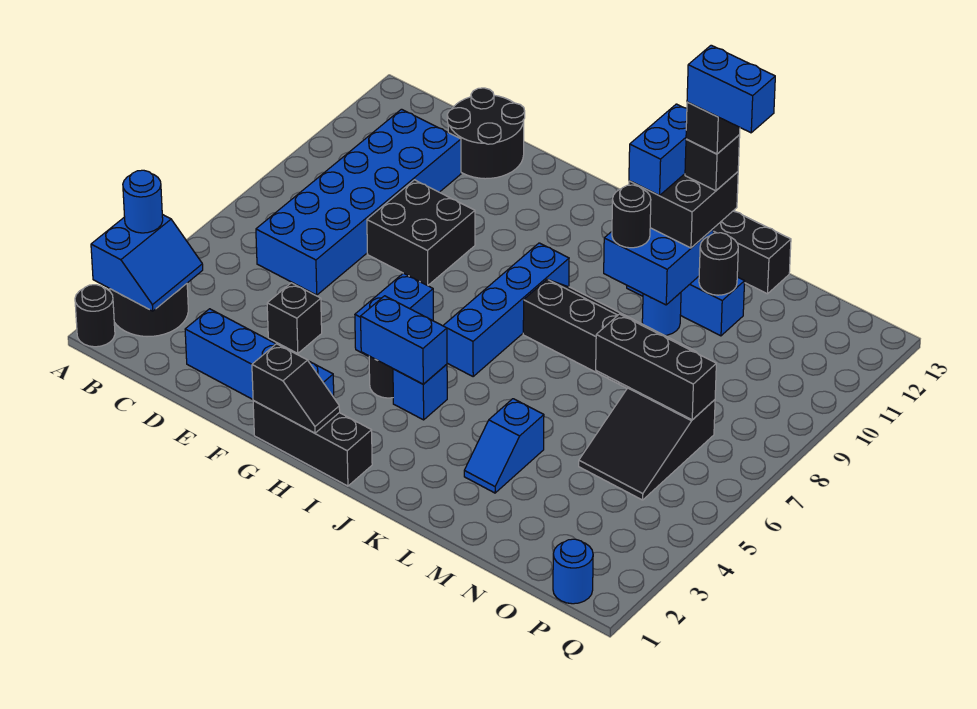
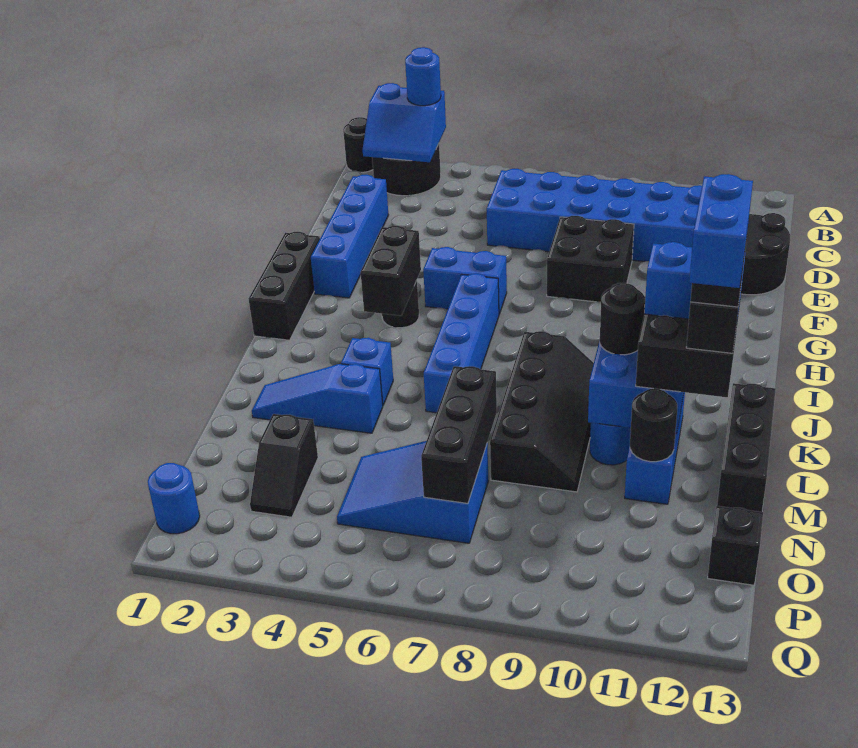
black brick E4 level 1 -> black brick O13 level 1
black slope G1:H1 level 2 top G -> black slope N3:O3 level 1 top N
blue brick H4:I4 level 2 -> black brick H4:I4 level 2
blue brick I4 level 1 -> blue brick K4 level 1
blue brick I6:I9 level 1 -> blue brick H6:K6 level 1
blue slope L3:L4 level 1 top 4 -> blue slope L2:L4 level 1 top 4
black slope N5:O7 level 1 top 7 -> blue slope N5:O7 level 1 top 7

